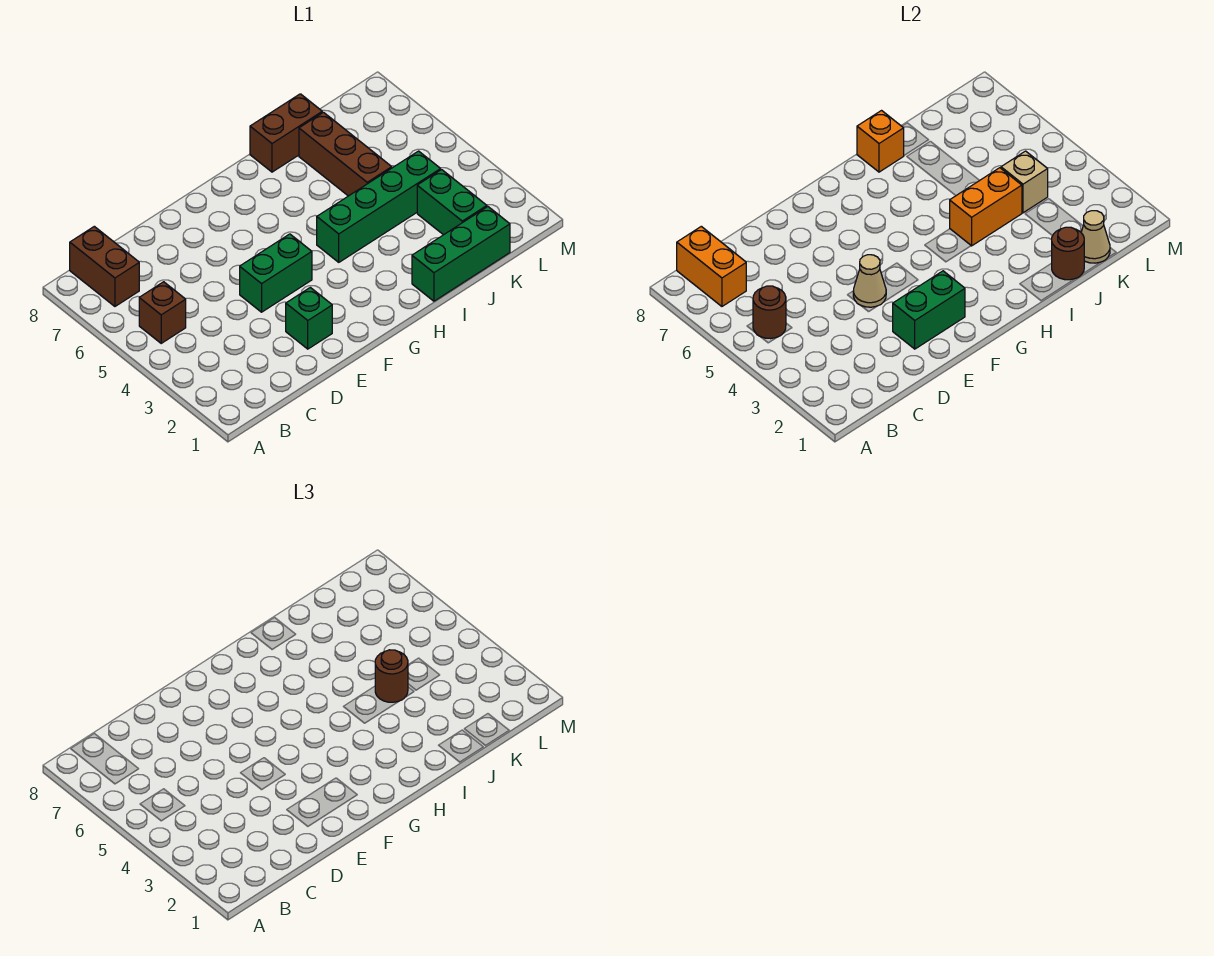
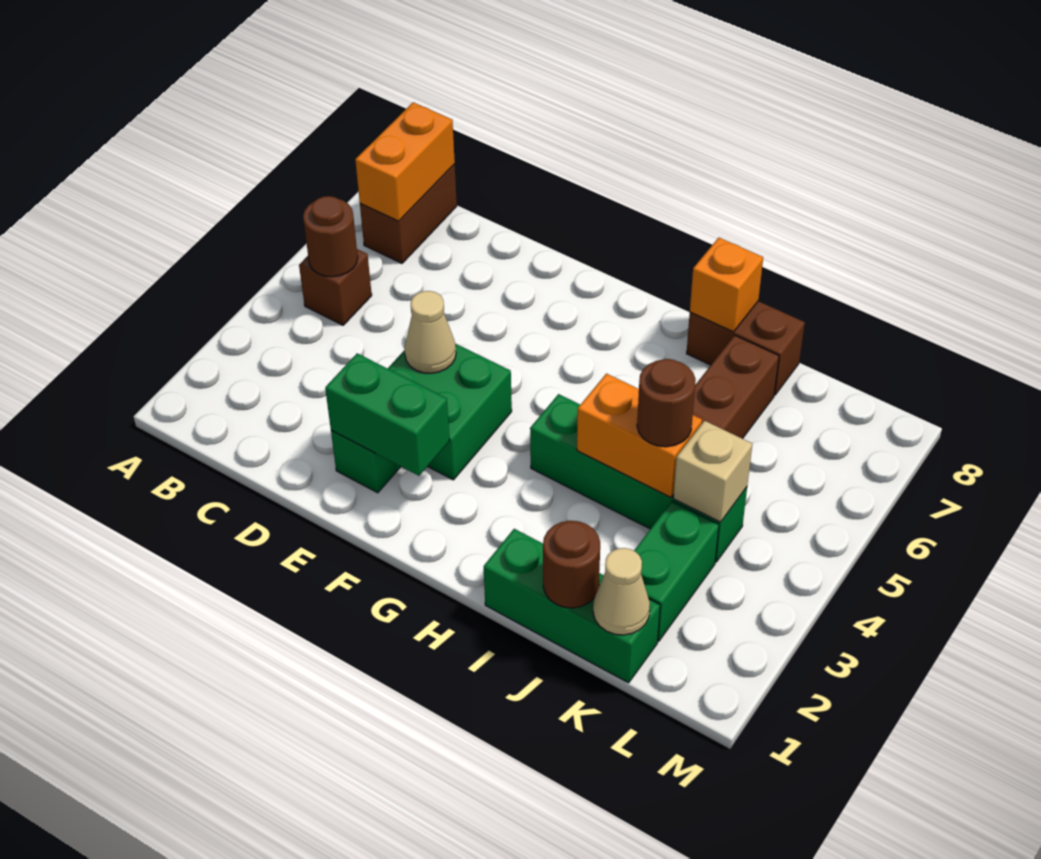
green brick E4:F4 level 1 -> green brick E3:F4 level 1

